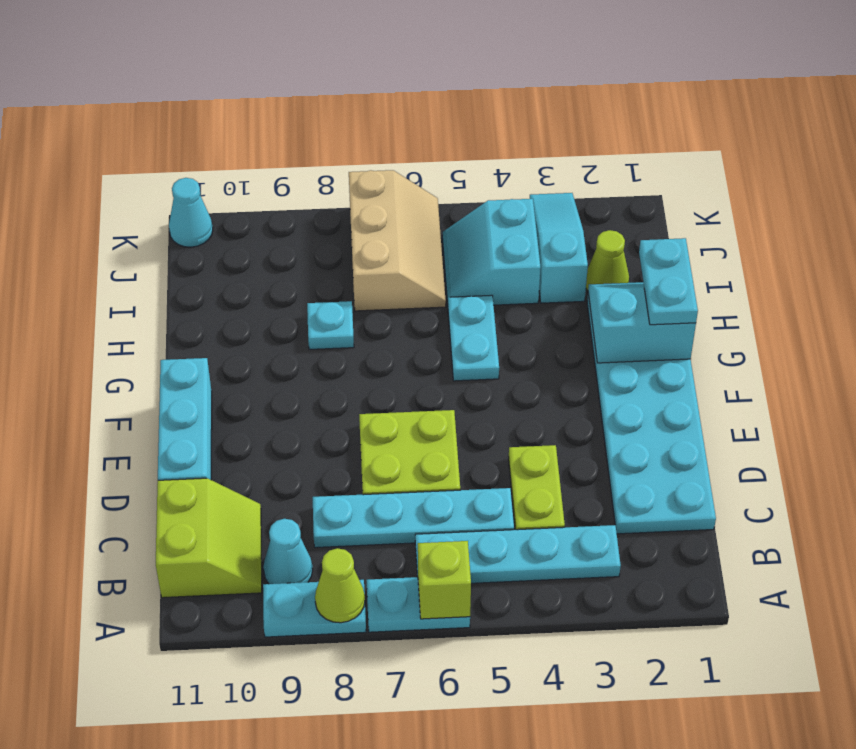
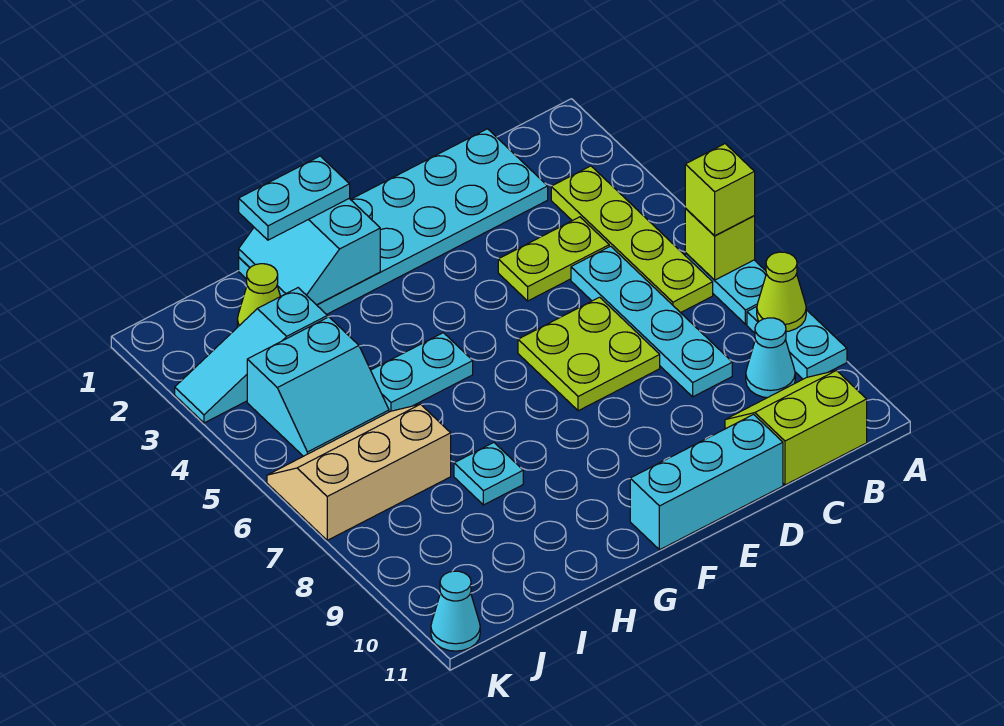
none -> lime brick A6 level 3
cyan plate B3:B6 level 1 -> lime plate B3:B6 level 1

